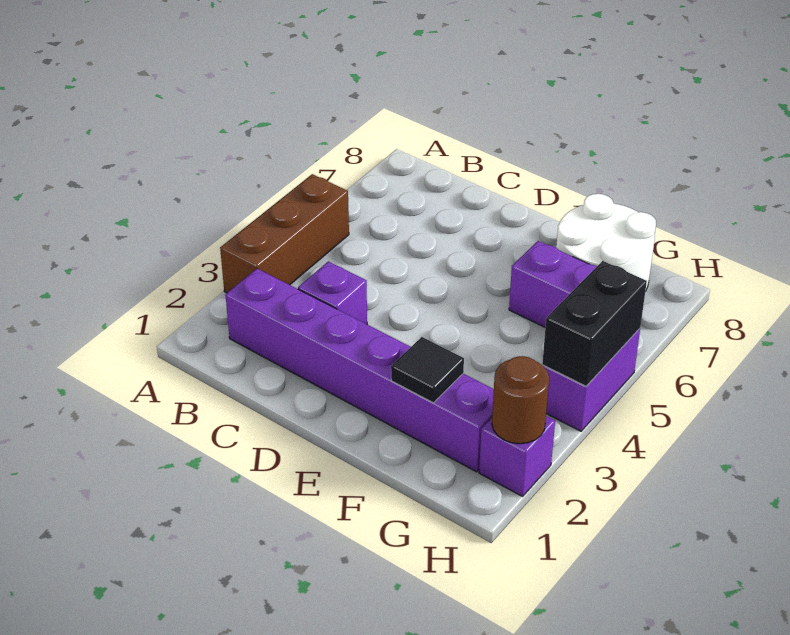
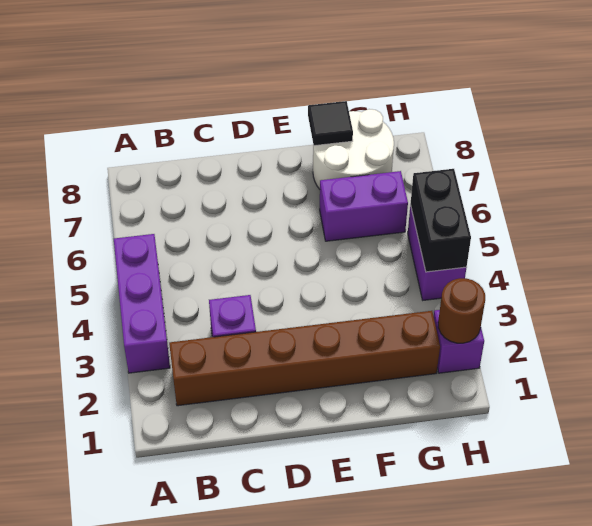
brown brick A3:A5 level 1 -> purple brick A3:A5 level 1
purple brick B2:G2 level 1 -> brown brick B2:G2 level 1
black tile F2 level 2 -> black tile F8 level 2

